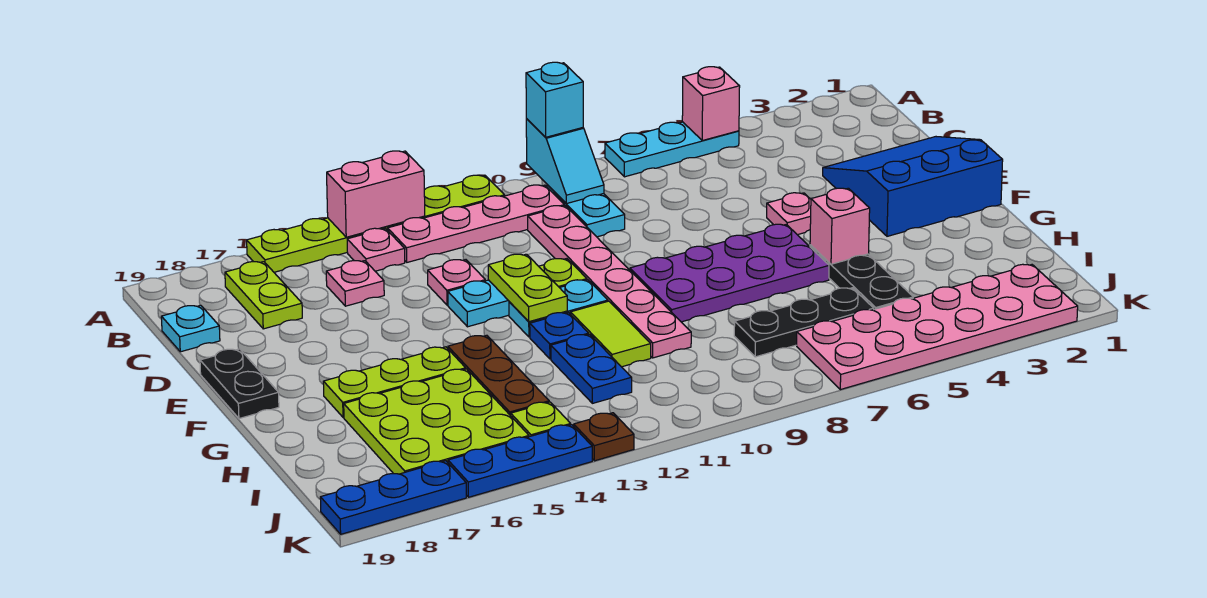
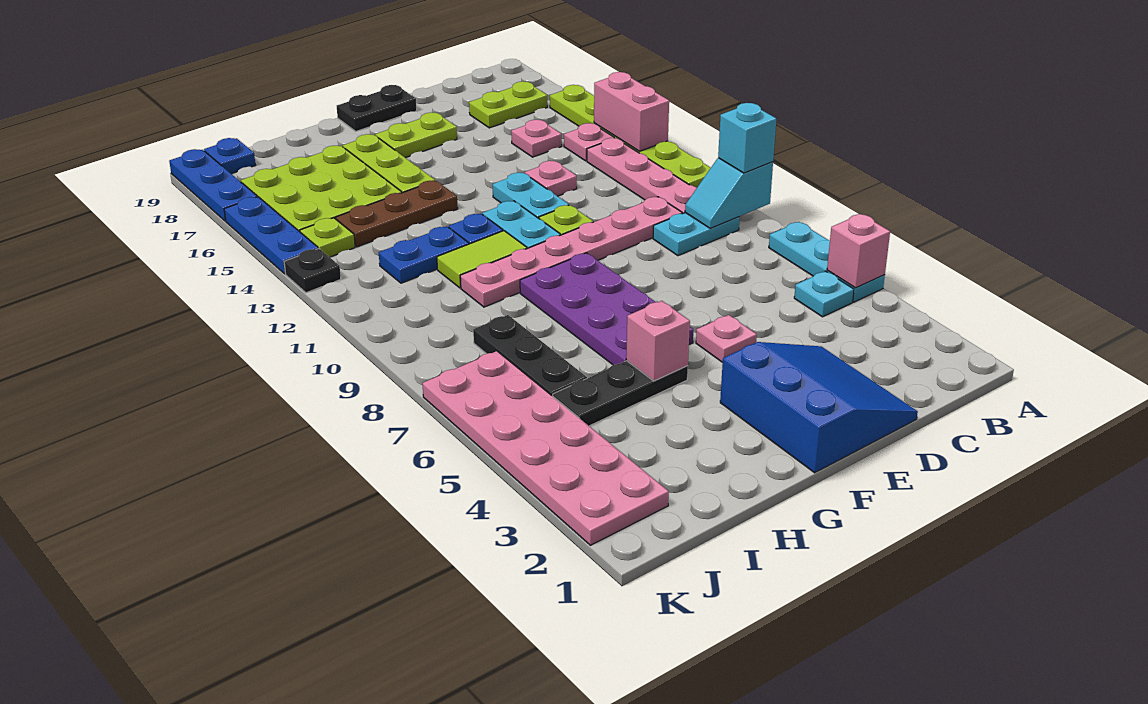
cyan plate C19 level 1 -> cyan plate B5 level 1
lime plate E12:F12 level 2 -> lime plate E17:F17 level 1
none -> blue plate J19 level 1
brown plate K13 level 1 -> black plate K13 level 1

